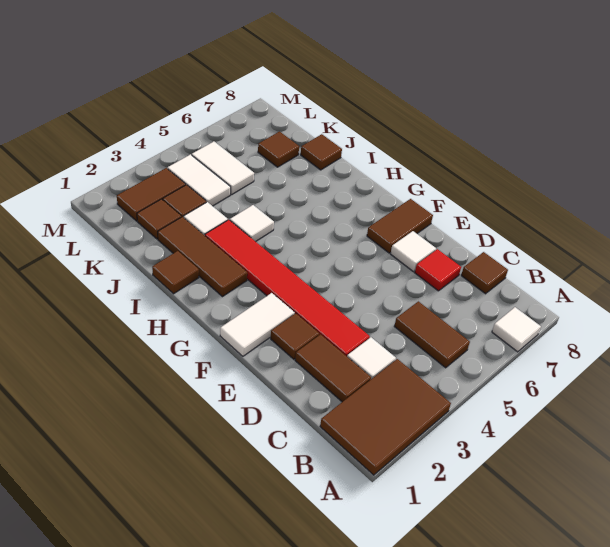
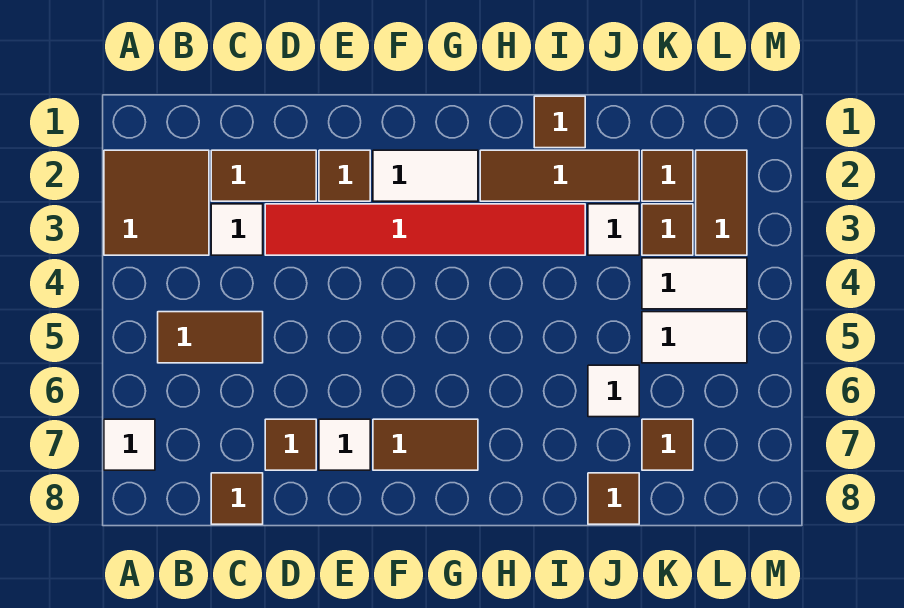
brown tile A1:B3 level 1 -> brown tile A2:B3 level 1
red tile D7 level 1 -> brown tile D7 level 1
white tile F1:F2 level 1 -> white tile F2:G2 level 1
brown tile F7:F8 level 1 -> brown tile F7:G7 level 1
white tile I4 level 1 -> white tile J6 level 1

